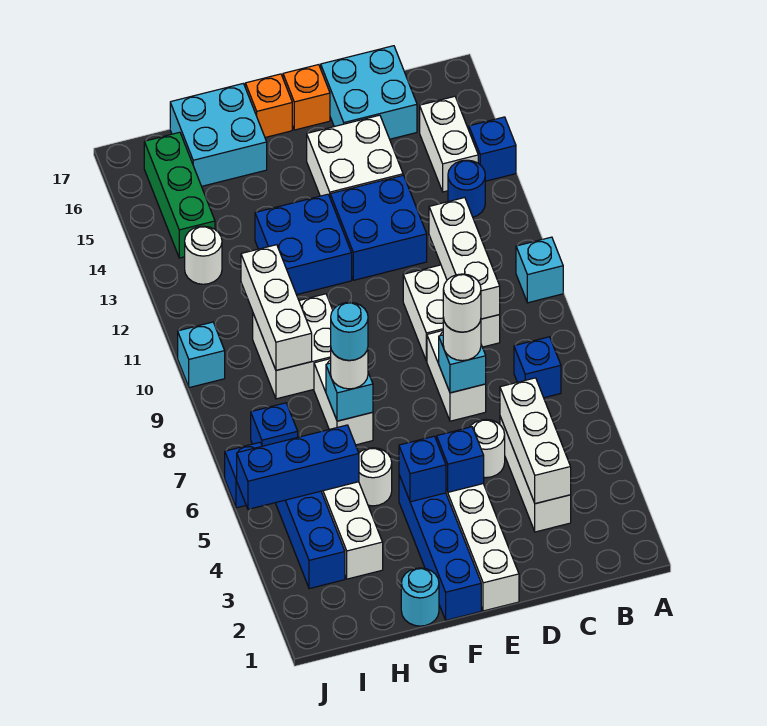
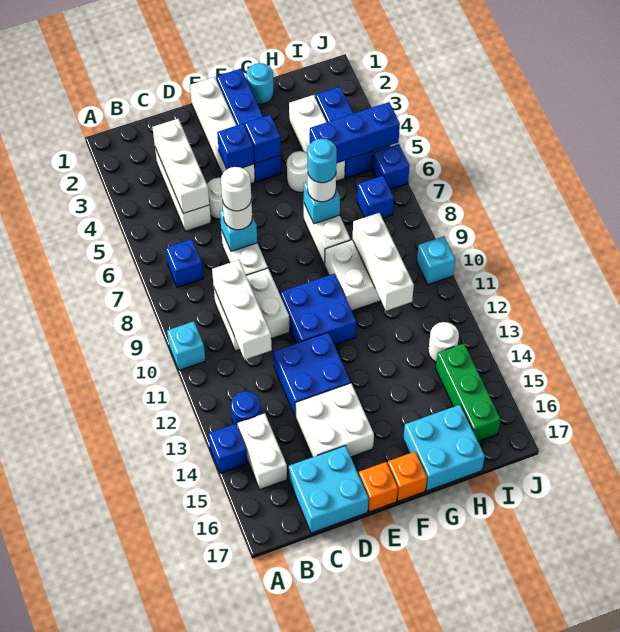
blue brick F12:G13 level 1 -> blue brick E10:F11 level 1

